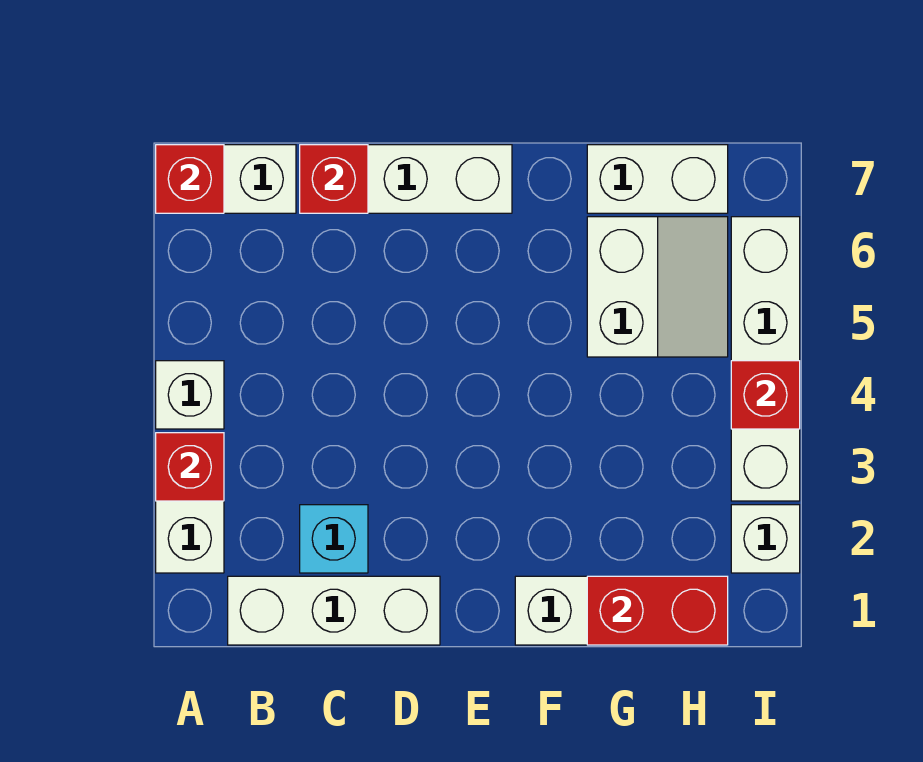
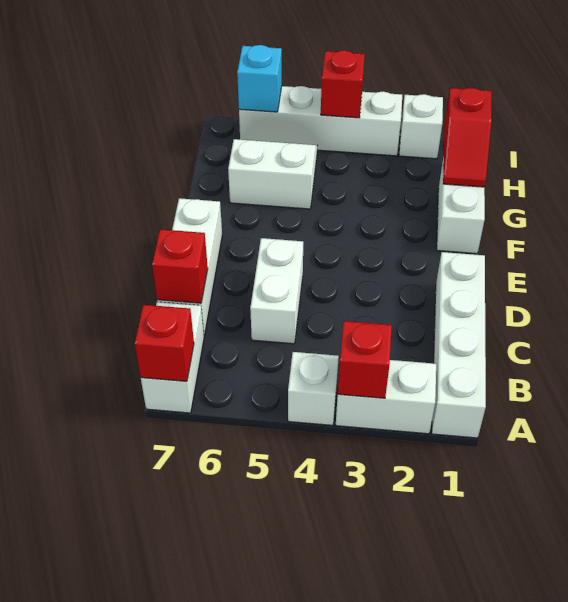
white brick B1:D1 level 1 -> white brick A1:D1 level 1
cyan brick C2 level 1 -> cyan brick I6 level 2
red brick G1:H1 level 2 -> red slope G1:H1 level 2 top H
white brick G7:H7 level 1 -> white brick C5:D5 level 1

